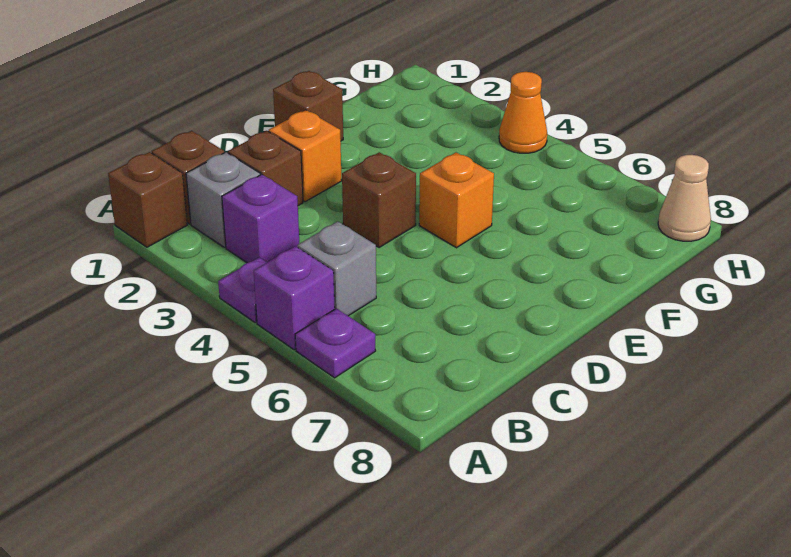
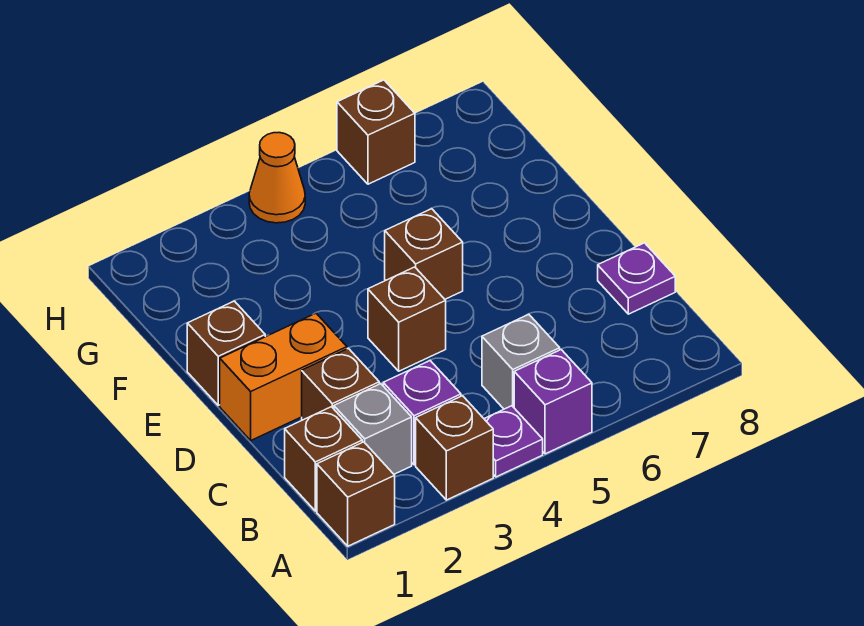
none -> brown brick A3 level 1
purple plate A6 level 1 -> purple plate C8 level 1
orange brick D2 level 1 -> orange brick D1:D2 level 1
orange brick E5 level 1 -> brown brick E5 level 1
none -> brown brick H6 level 1
tan cone H8 level 1 -> none

